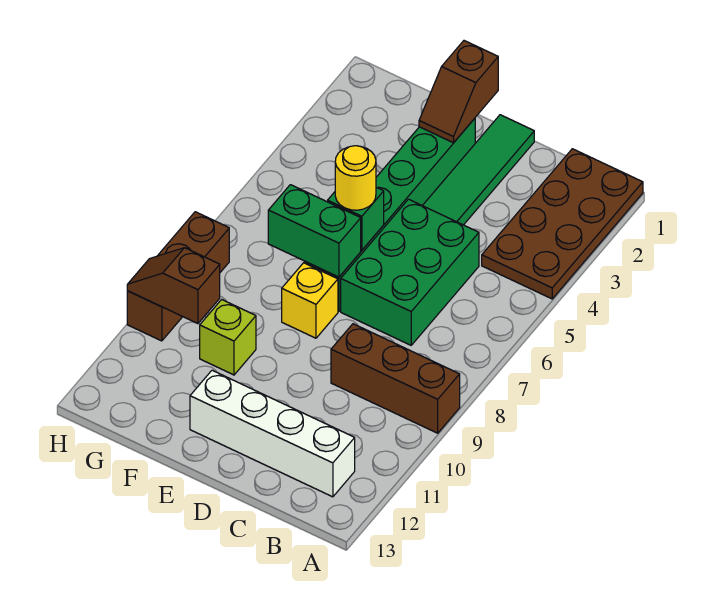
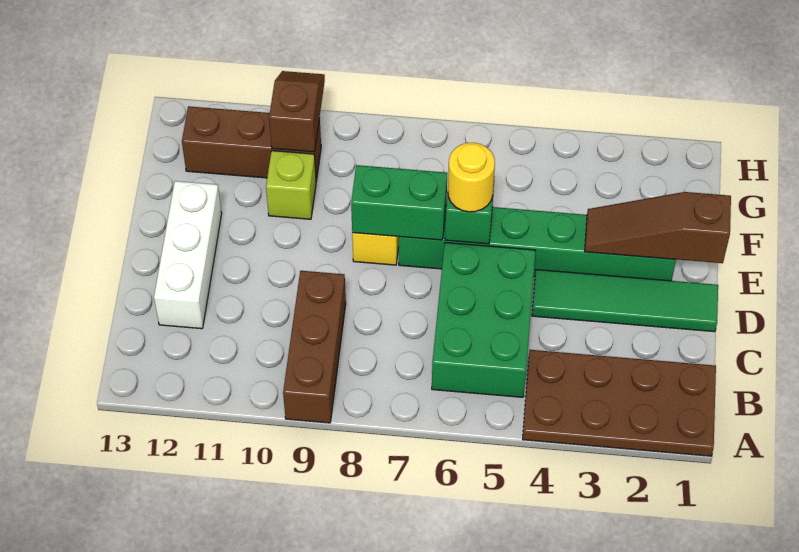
white brick B12:E12 level 1 -> white brick C12:E12 level 1
green brick C5:D7 level 1 -> green brick B5:D6 level 1
brown slope E1:E2 level 2 top 1 -> brown slope E1:E3 level 2 top 1
green brick E7:F7 level 2 -> green brick E7:E8 level 2
brown brick H8:H10 level 1 -> brown brick G10:G12 level 1

